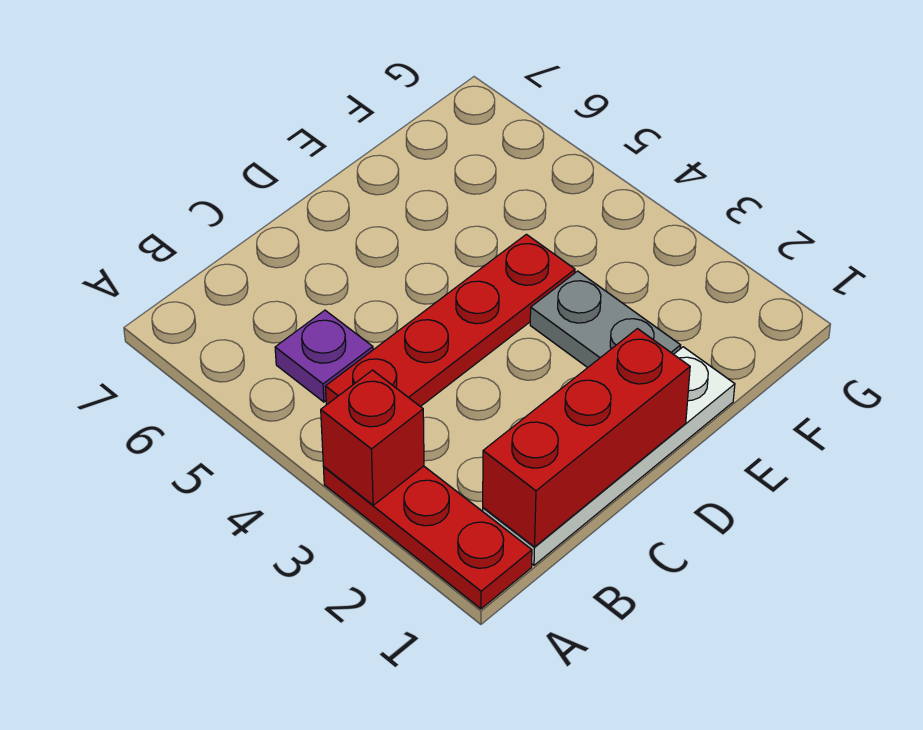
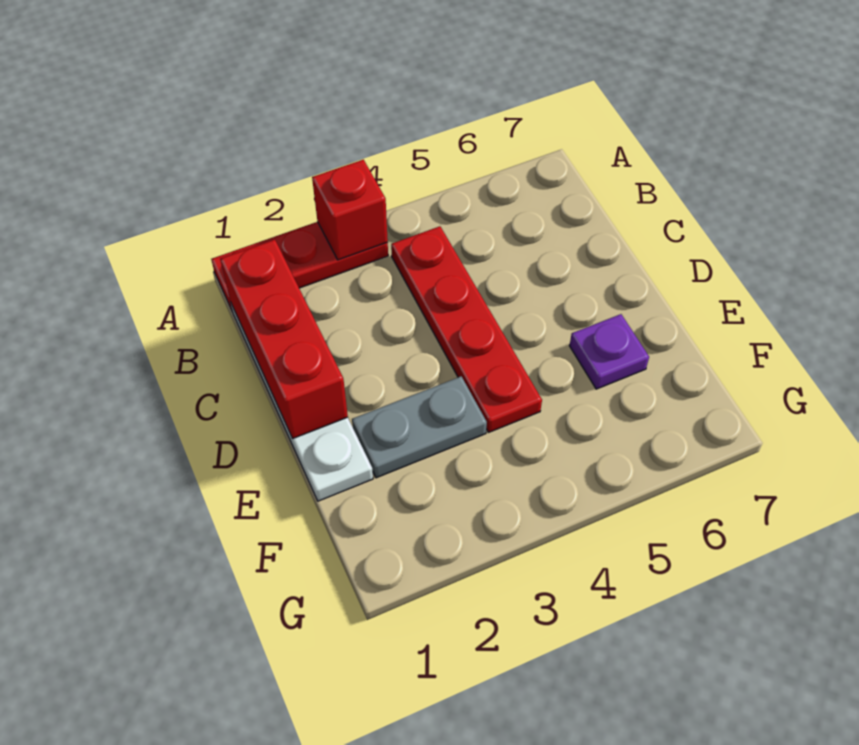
purple plate B5 level 1 -> purple plate E6 level 1

